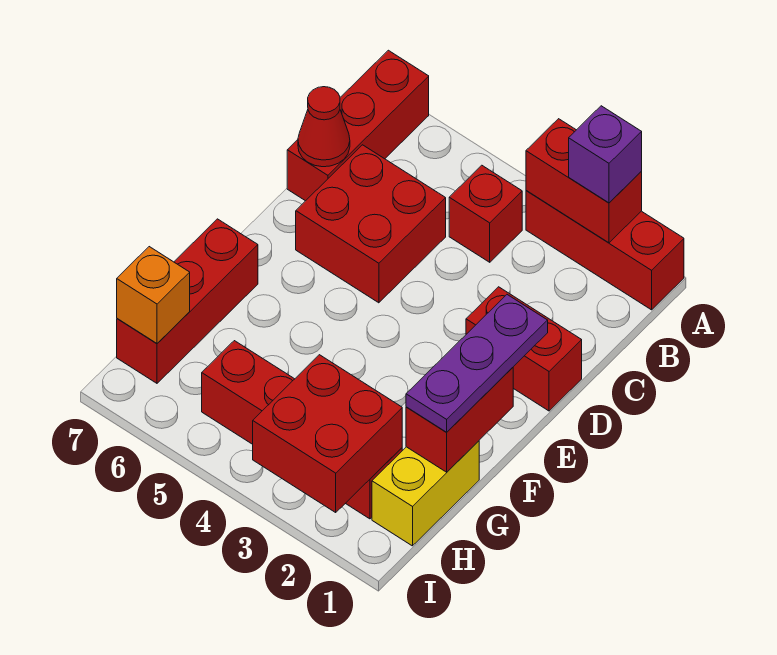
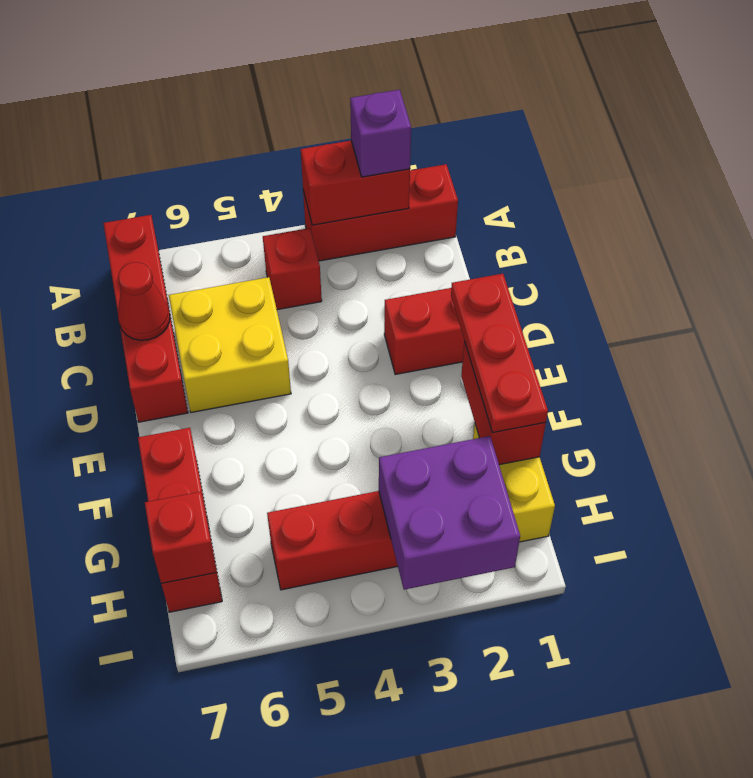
red brick A7:C7 level 1 -> red brick A7:D7 level 1
red brick C5:D6 level 1 -> yellow brick C5:D6 level 1
purple plate E1:G1 level 3 -> red plate E1:G1 level 3
red brick H2:I3 level 2 -> purple brick H2:I3 level 2
orange brick H7 level 2 -> red brick H7 level 2

